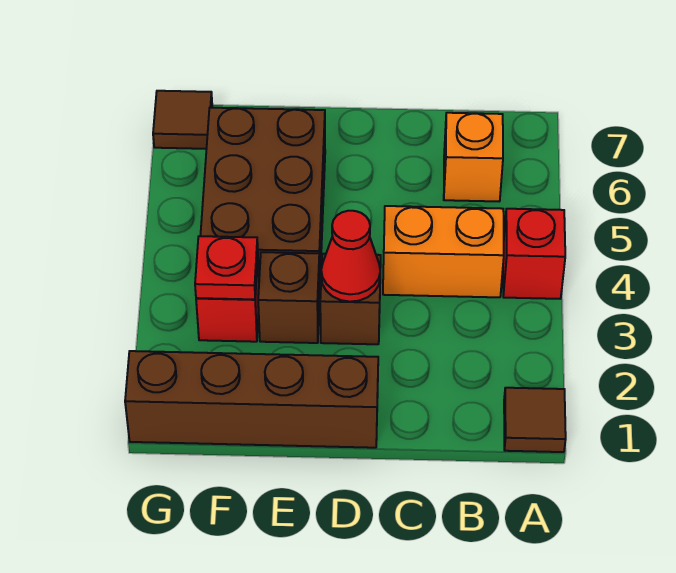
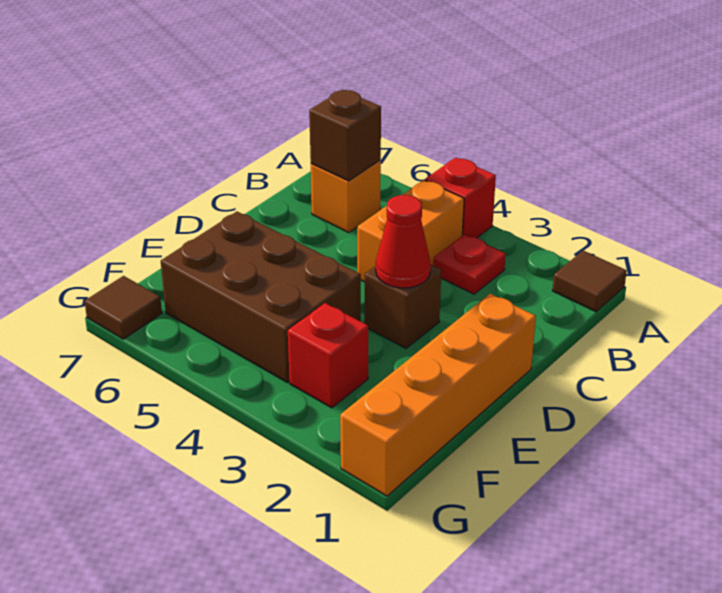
brown brick D1:G1 level 1 -> orange brick D1:G1 level 1
brown brick E3 level 1 -> brown brick B6 level 2
red plate F3 level 2 -> red plate B3 level 1

